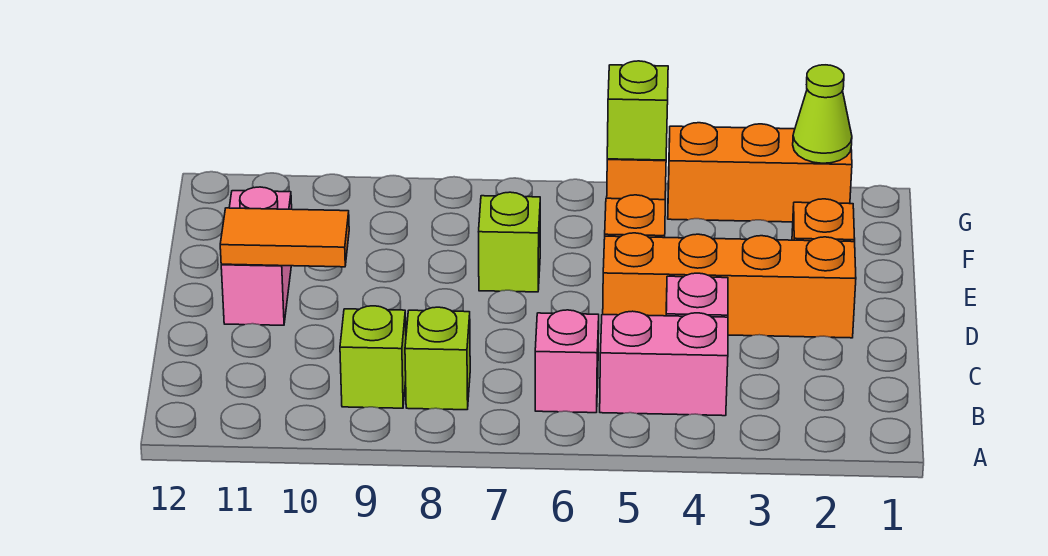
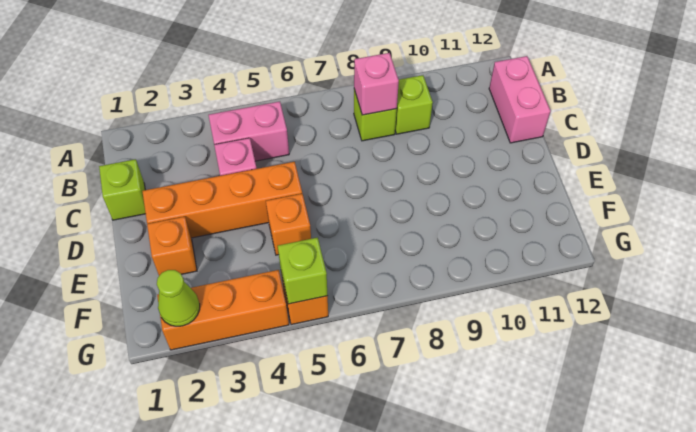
pink brick B6 level 1 -> pink brick B8 level 2
orange tile D10:D11 level 2 -> none
pink brick D11:E11 level 1 -> pink brick B12:C12 level 1
lime brick E7 level 1 -> lime brick C1 level 1

